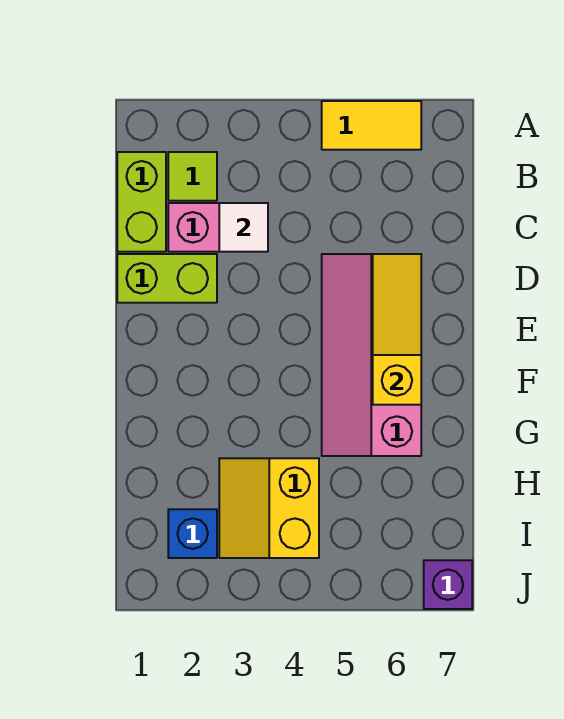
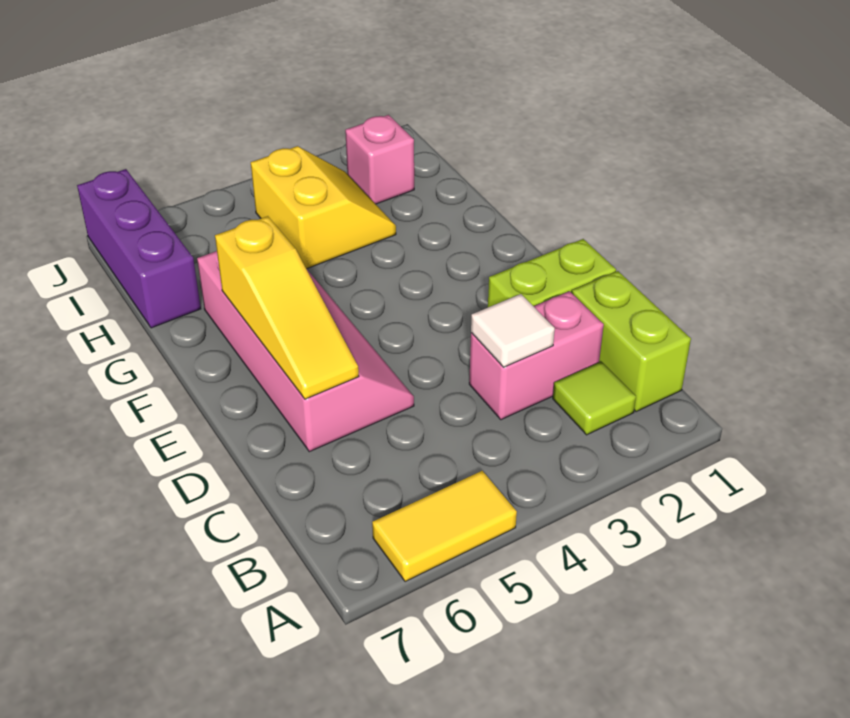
blue brick I2 level 1 -> pink brick I2 level 1
purple brick J7 level 1 -> purple brick H7:J7 level 1

